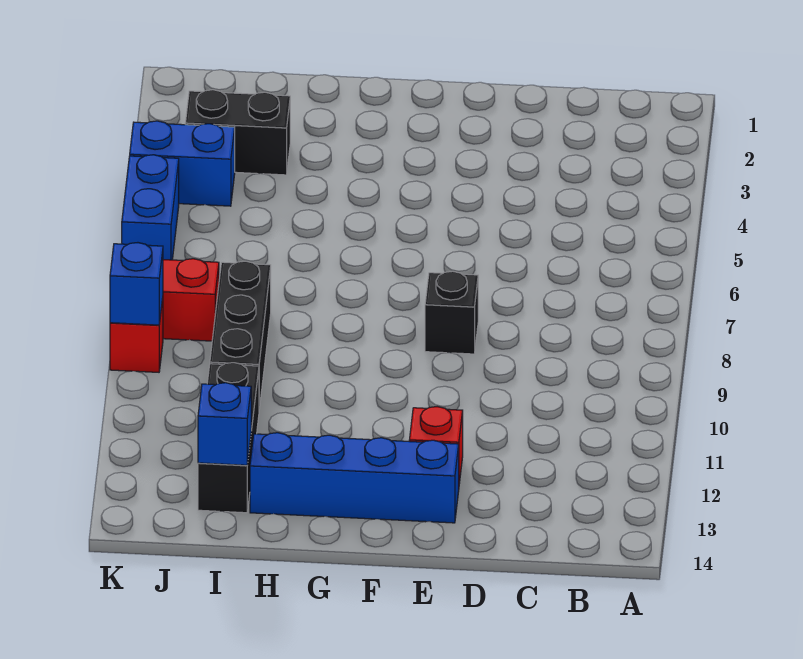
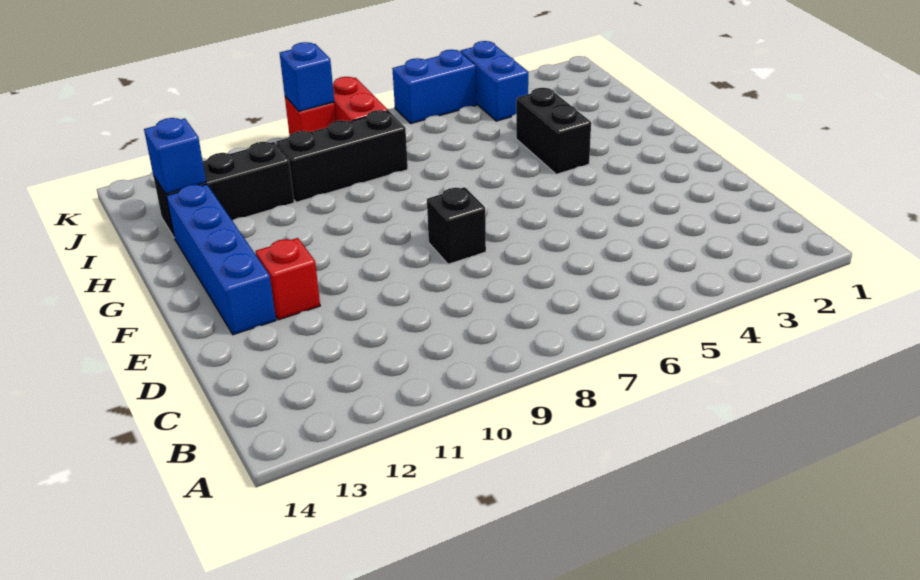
black brick I3:J3 level 1 -> black brick G4:H4 level 1

